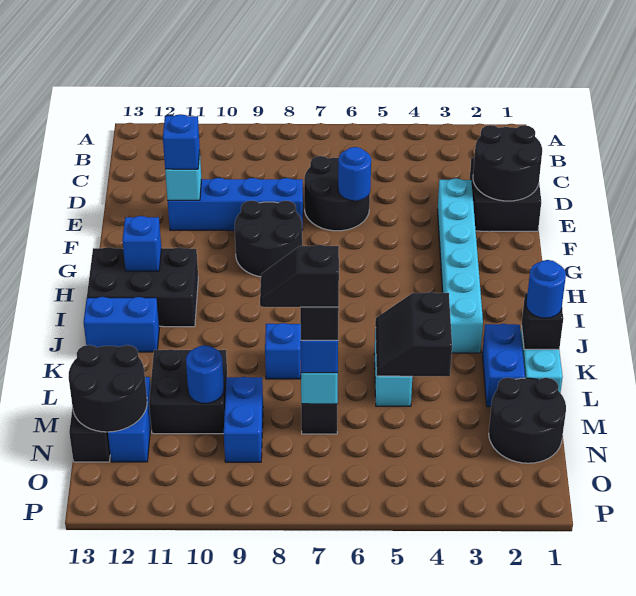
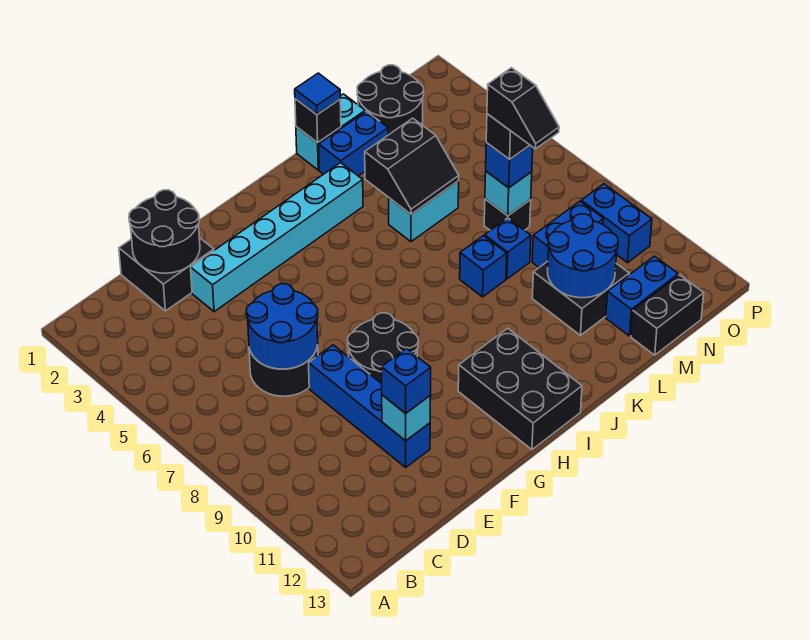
blue round brick E6 level 2 -> blue round brick D6:E7 level 2
blue brick H12 level 2 -> blue brick L8 level 1
blue brick J12:J13 level 1 -> blue brick O9:O10 level 1
blue round brick K1 level 3 -> blue tile K1 level 3
blue round brick M10 level 2 -> blue round brick L10:M11 level 2
black round brick M12:N13 level 2 -> none

